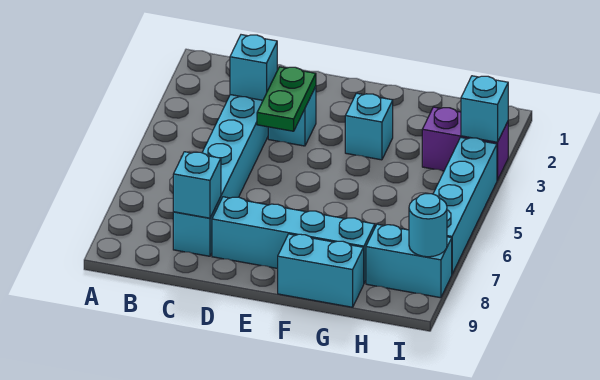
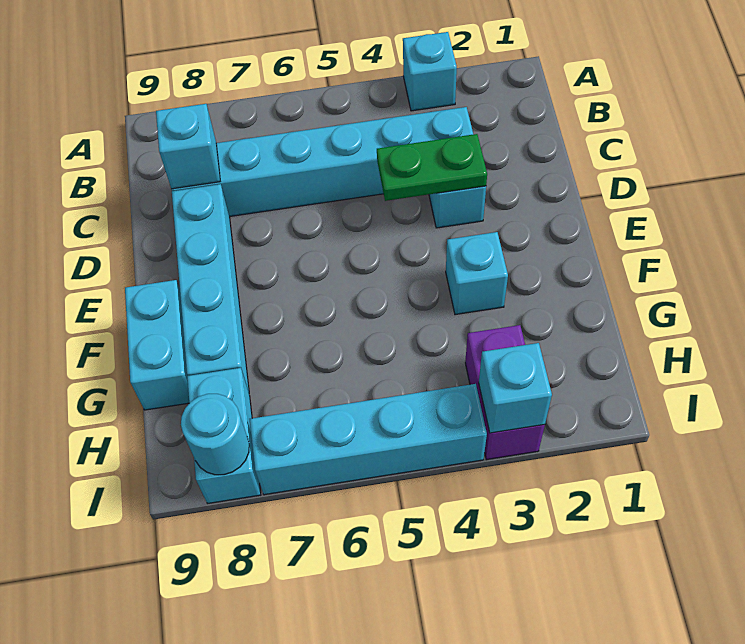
cyan brick C3 level 2 -> cyan brick A3 level 1

